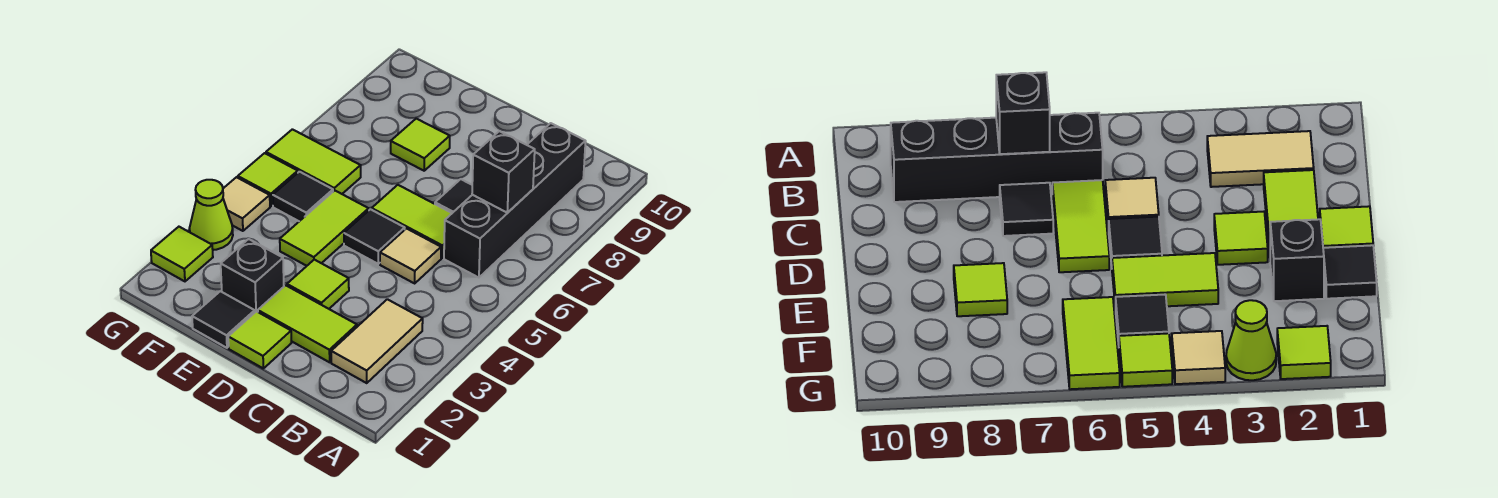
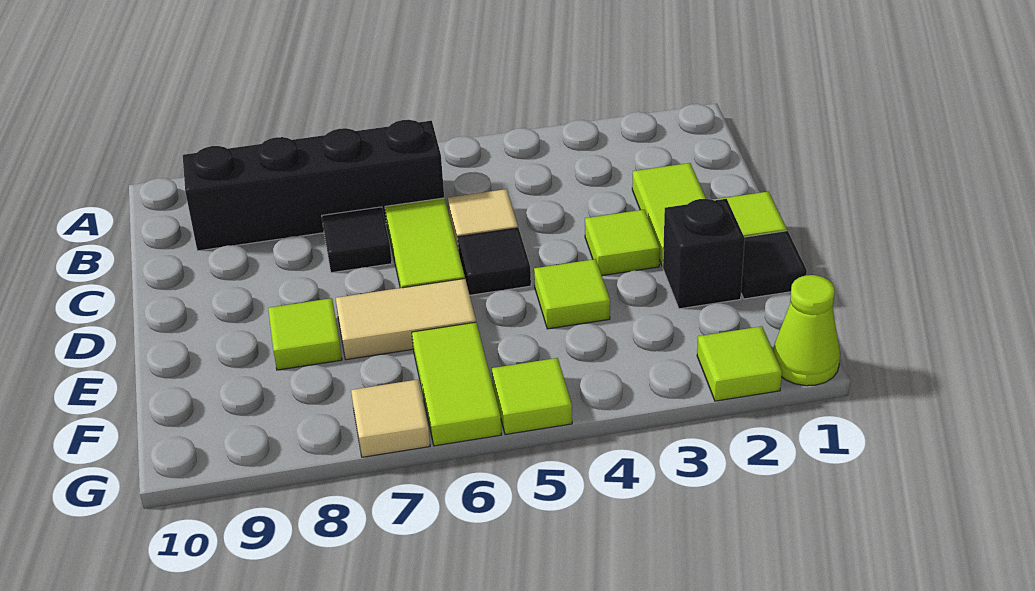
tan tile B2:B3 level 1 -> tan tile E6:E7 level 1
black brick B7 level 2 -> none
lime tile E4:E5 level 1 -> lime tile E4 level 1
black tile F5 level 1 -> none
lime cone G3 level 1 -> lime cone G1 level 1
tan tile G4 level 1 -> tan tile G7 level 1

